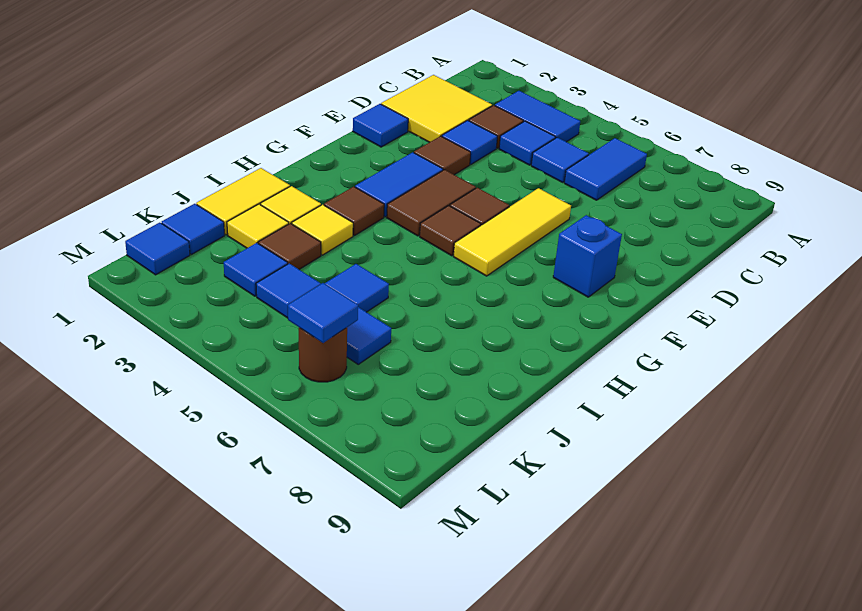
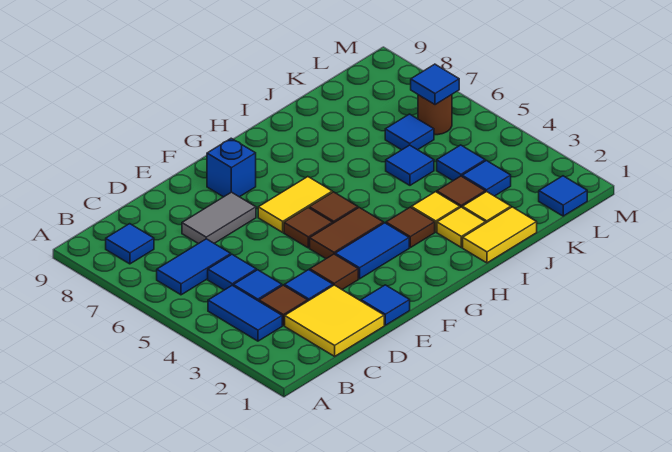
none -> grey tile D7:E7 level 1
yellow tile E6:G6 level 1 -> yellow tile F6:G6 level 1
blue tile K1 level 1 -> blue tile B8 level 1

